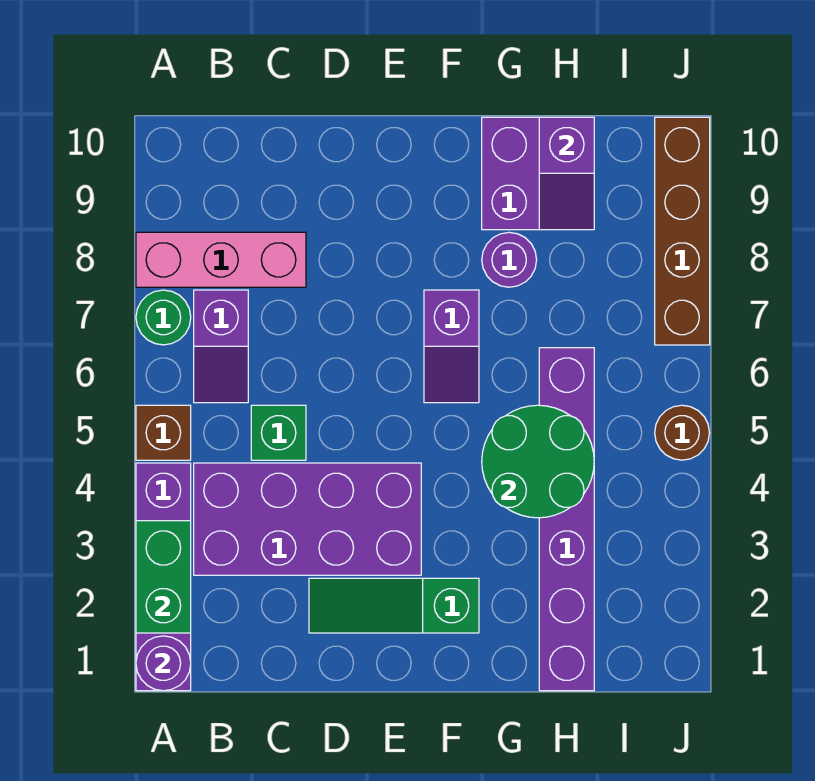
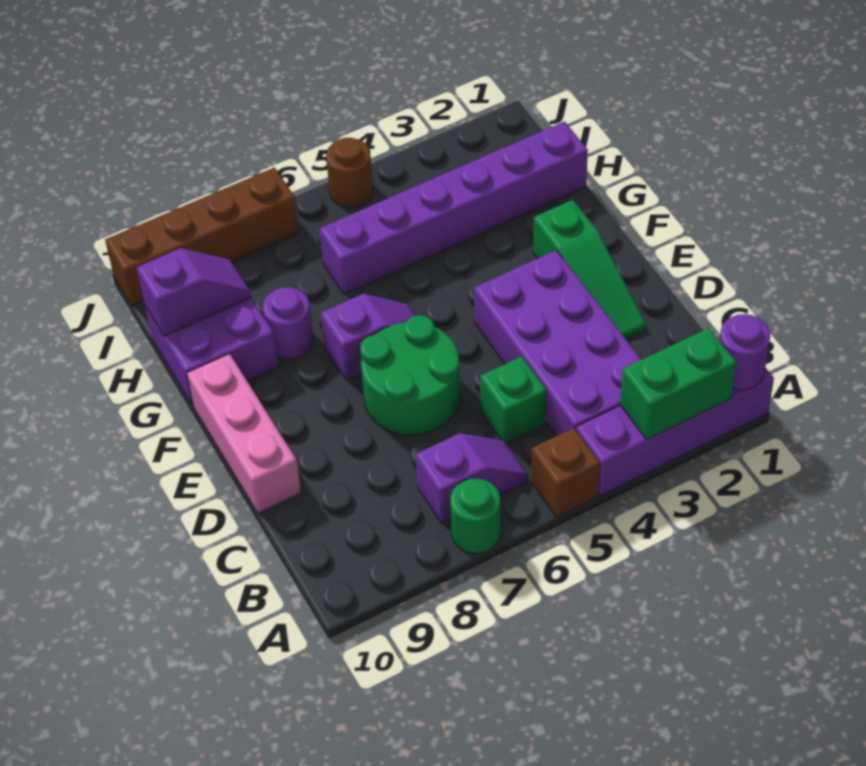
pink brick A8:C8 level 1 -> pink brick D10:F10 level 1
green round brick G4:H5 level 2 -> green round brick D6:E7 level 1

